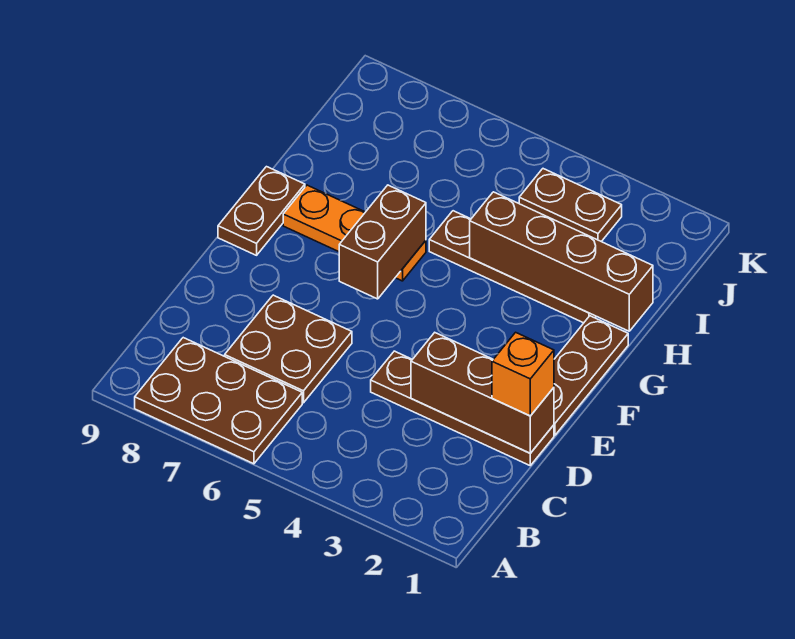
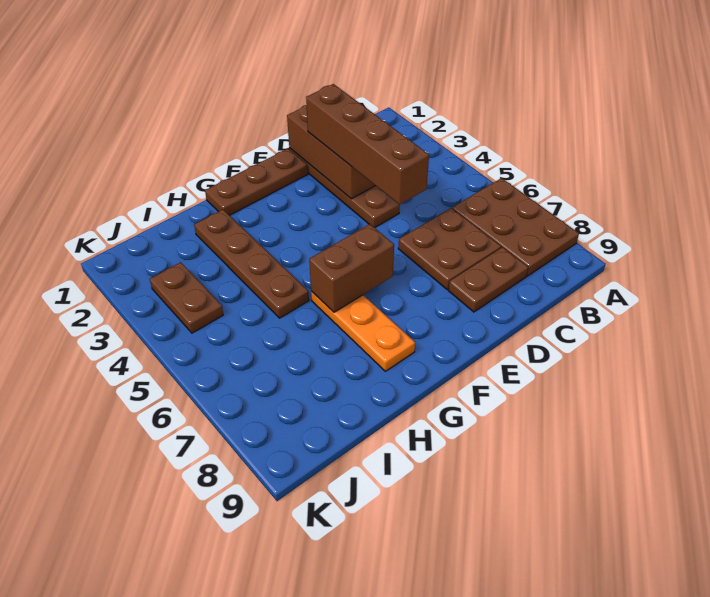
orange brick D1 level 3 -> none
brown plate F9:G9 level 1 -> brown plate C8:D8 level 1
brown brick H1:H4 level 2 -> brown brick D2:D5 level 3

